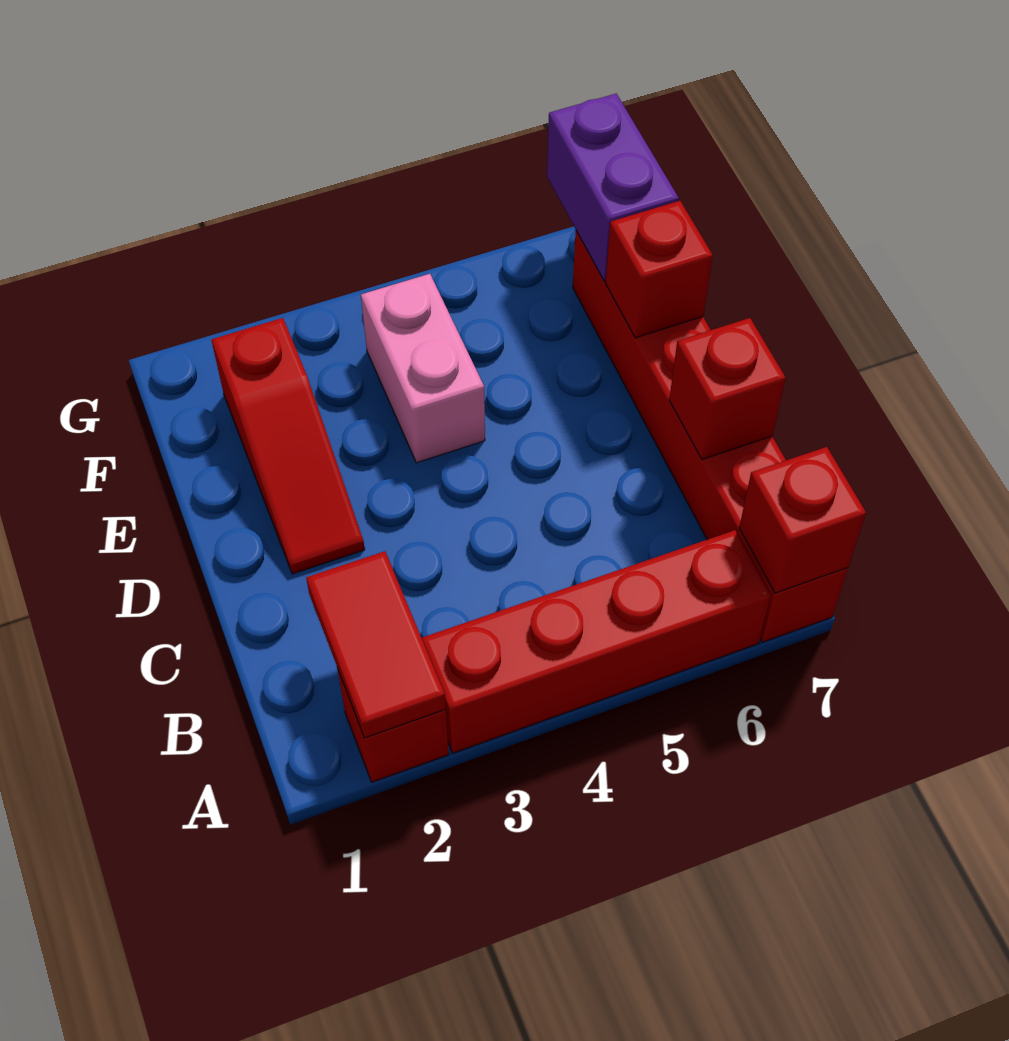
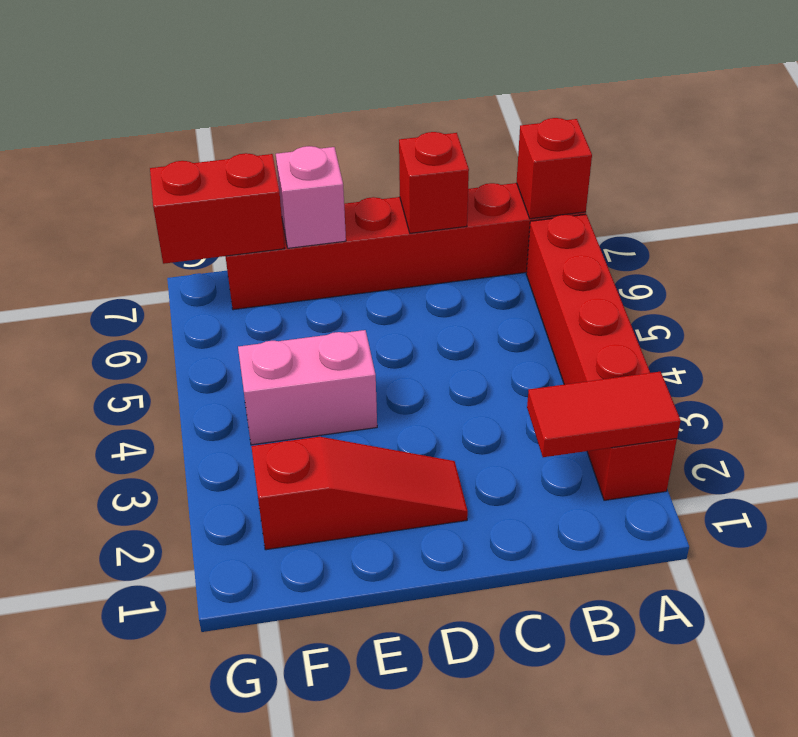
red brick E7 level 2 -> pink brick E7 level 2
purple brick F7:G7 level 2 -> red brick F7:G7 level 2

